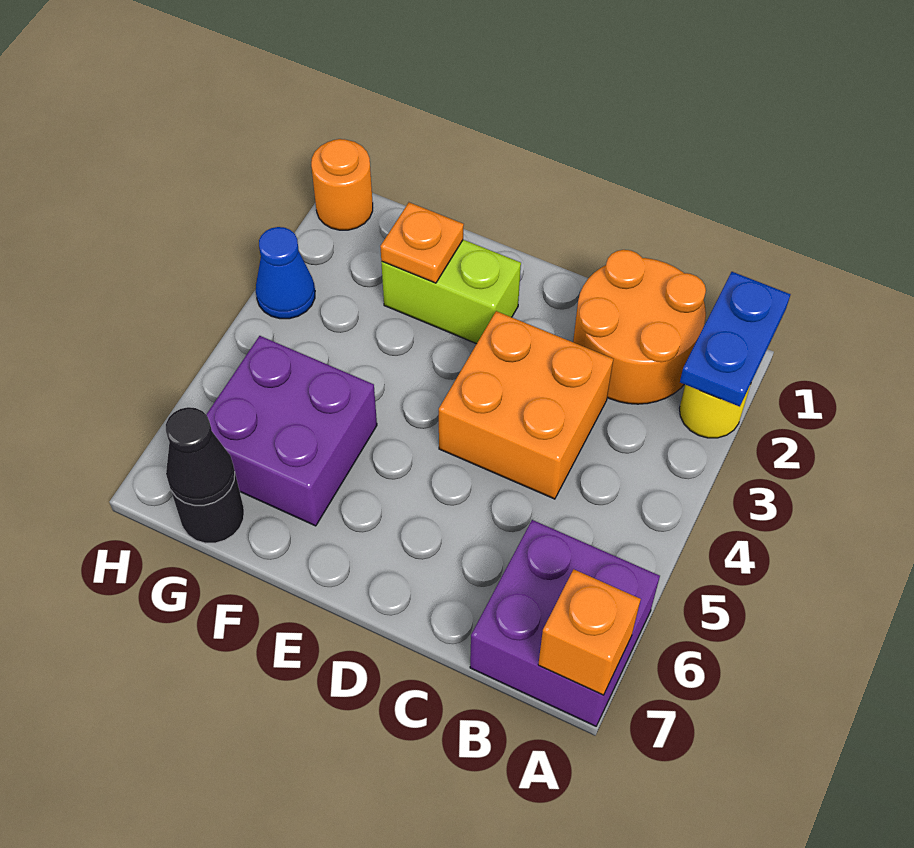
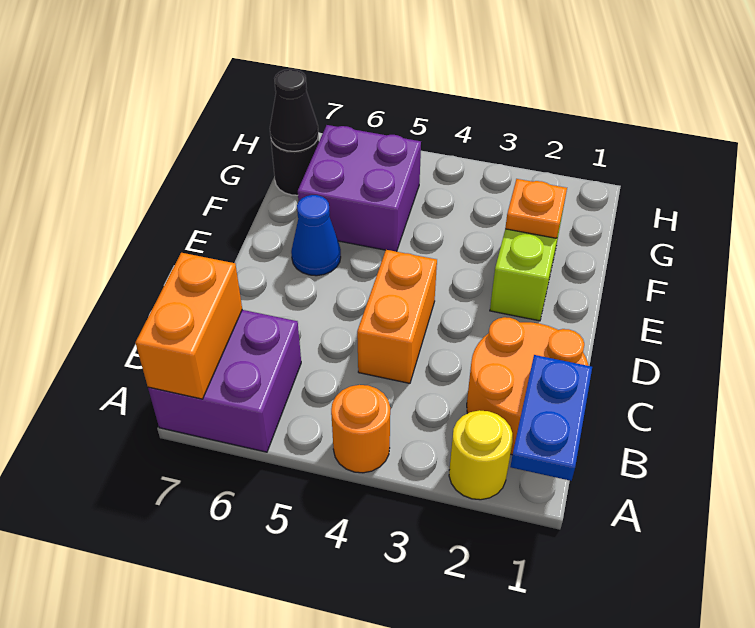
blue plate A1:A2 level 2 -> blue plate A1:B1 level 2
orange brick A7 level 2 -> orange brick A7:B7 level 2
orange brick C3:D4 level 1 -> orange brick C4:D4 level 1
orange round brick H1 level 1 -> orange round brick A4 level 1
blue cone H3 level 1 -> blue cone E6 level 1

